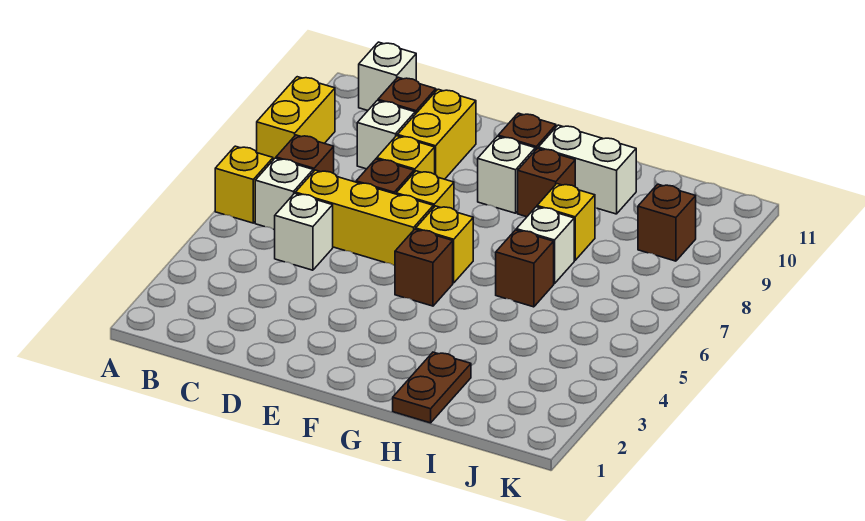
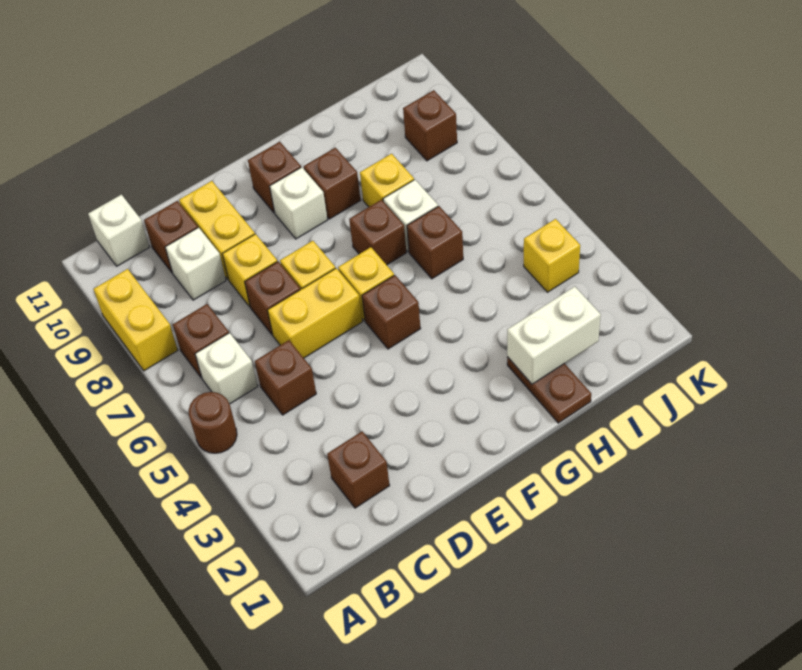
none -> brown round brick A5 level 1
yellow brick A6 level 1 -> yellow brick J4 level 1
none -> brown brick C2 level 1
white brick C5 level 1 -> brown brick C5 level 1
yellow brick C6:E6 level 1 -> yellow brick D6:E6 level 1
none -> brown brick G7 level 1
white brick G10:H10 level 1 -> white brick H2:I2 level 2

